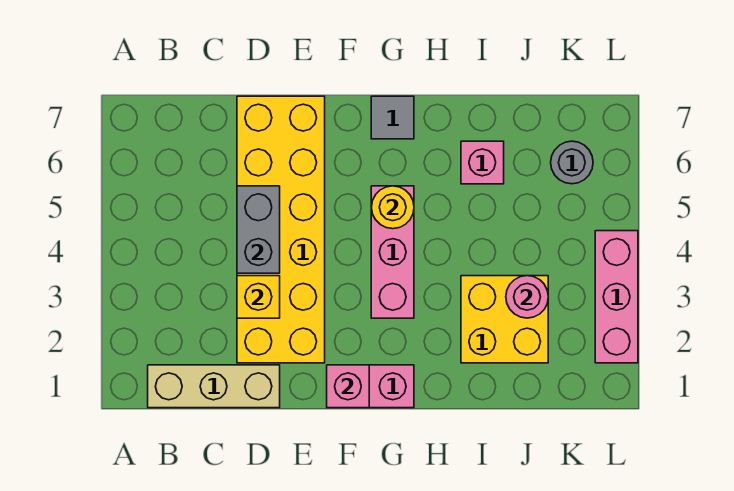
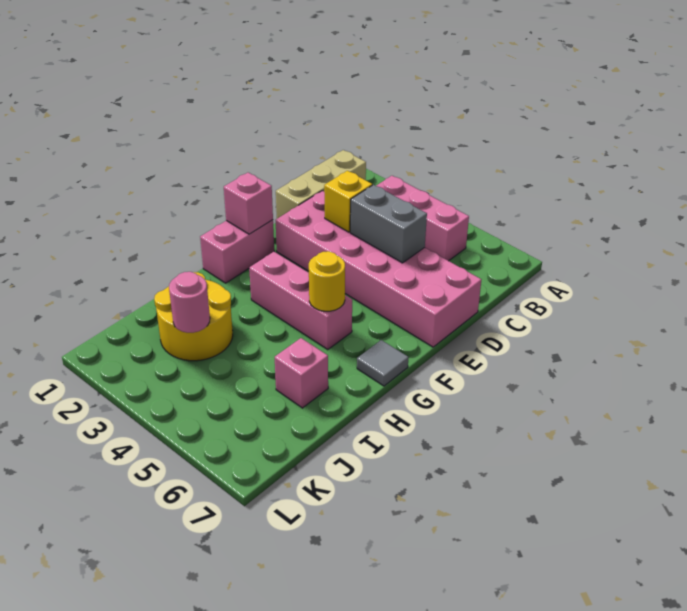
yellow brick D2:E7 level 1 -> pink brick D2:E7 level 1
yellow brick I2:J3 level 1 -> yellow round brick I2:J3 level 1
grey round brick K6 level 1 -> none
pink brick L2:L4 level 1 -> pink brick B3:B5 level 1

